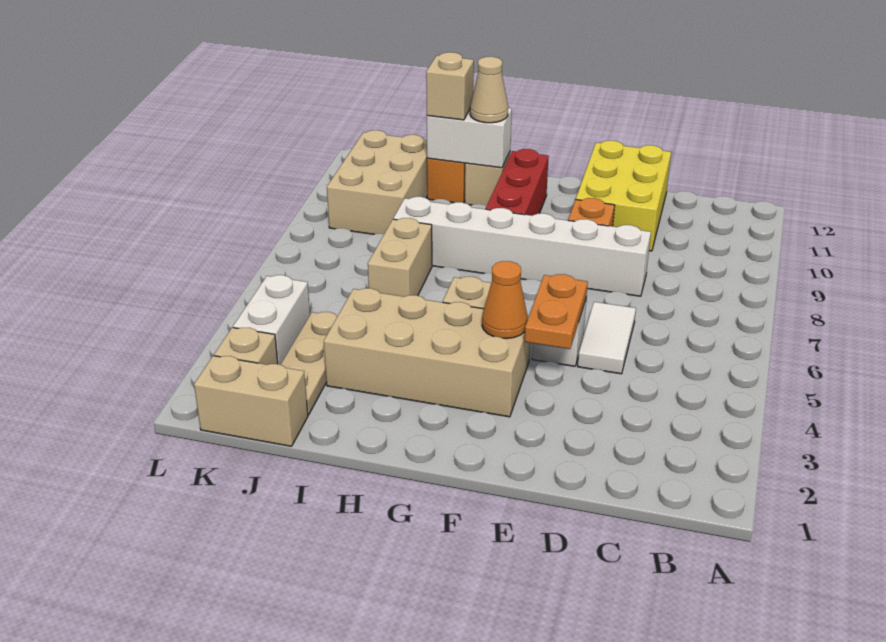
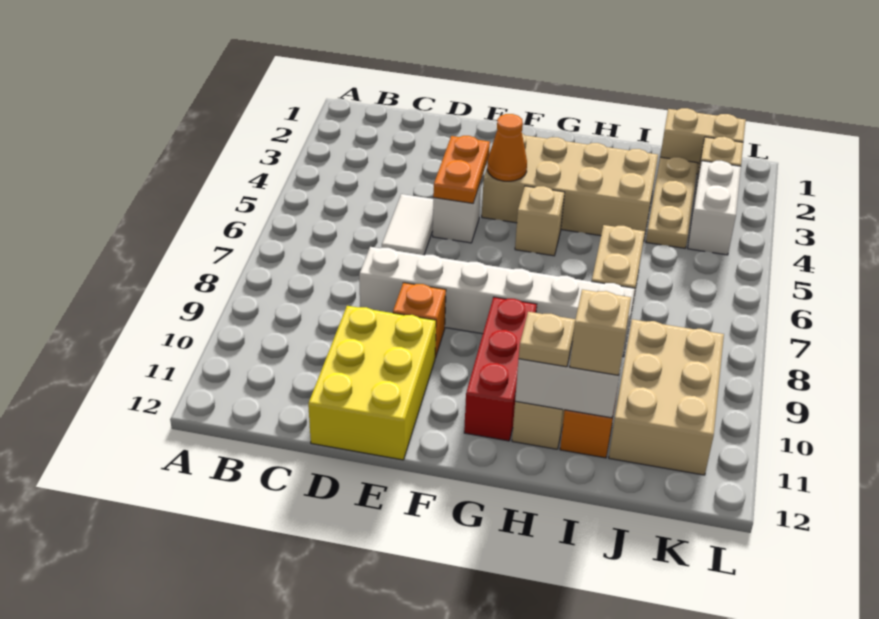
tan cone H11 level 3 -> tan plate H11 level 3

